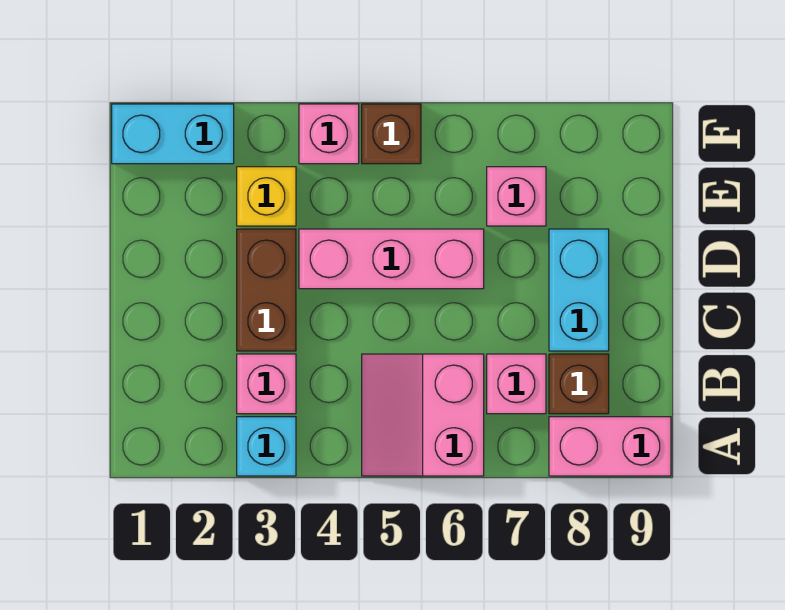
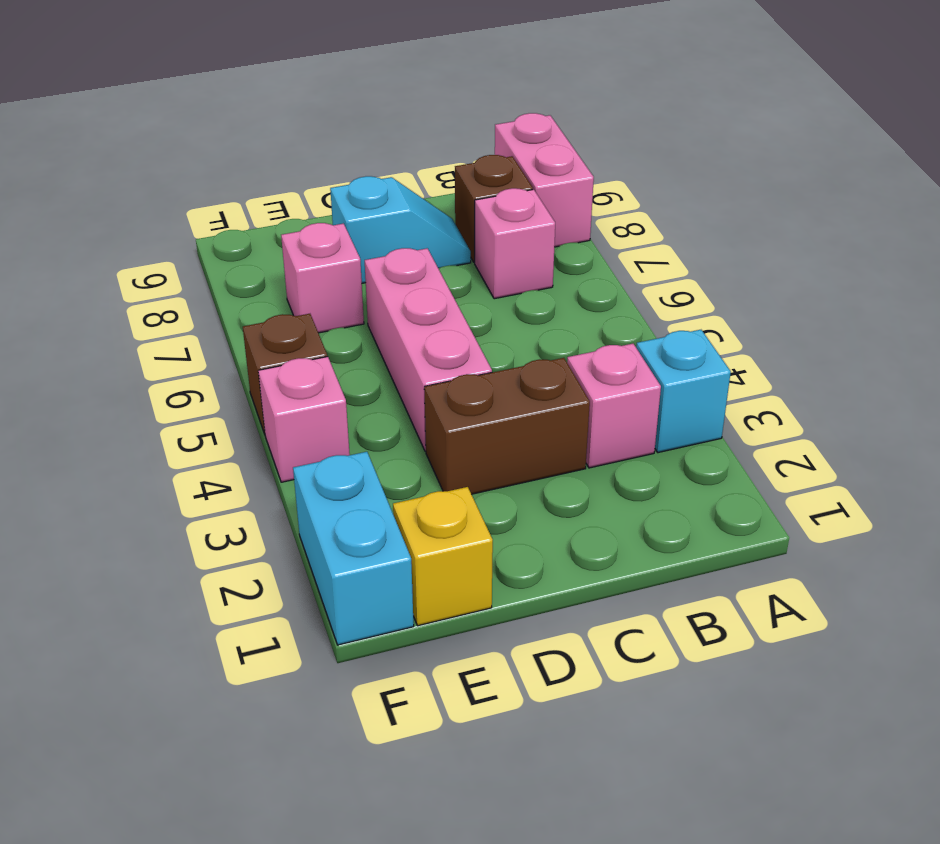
pink slope A5:B6 level 1 top 6 -> none
cyan brick C8:D8 level 1 -> cyan slope C8:D8 level 1 top D
yellow brick E3 level 1 -> yellow brick E1 level 1

